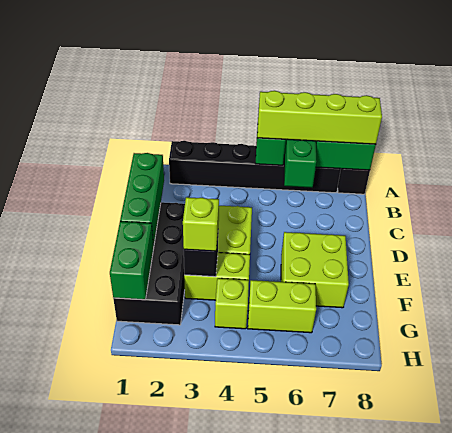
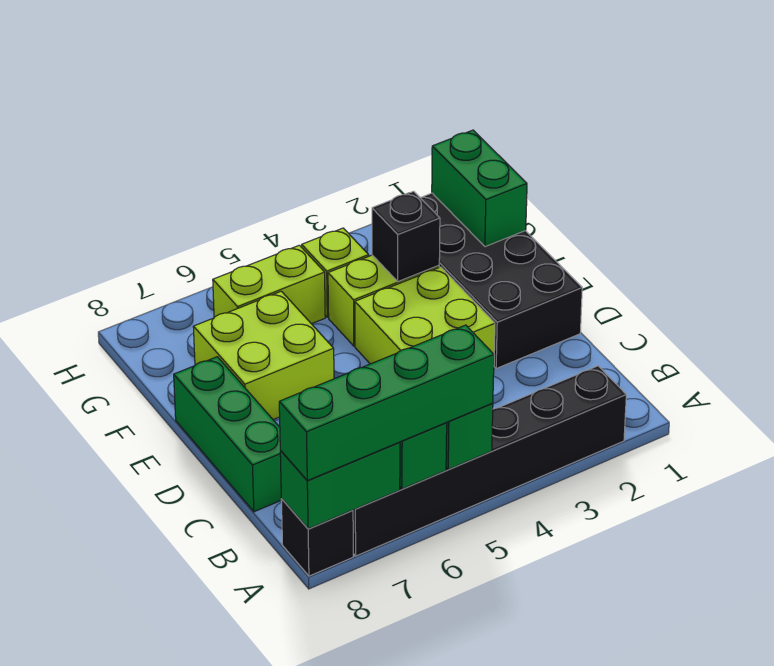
lime brick A5:A8 level 3 -> green brick A5:A8 level 3
green brick C1:E1 level 2 -> green brick C8:E8 level 1
lime brick F3 level 3 -> none

